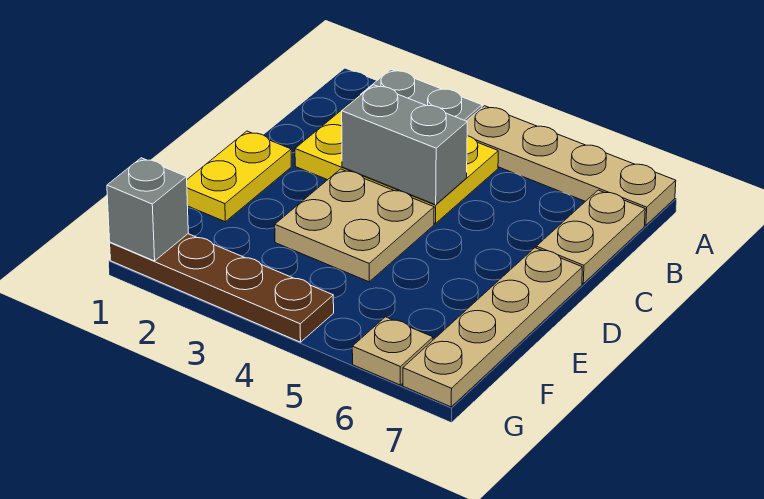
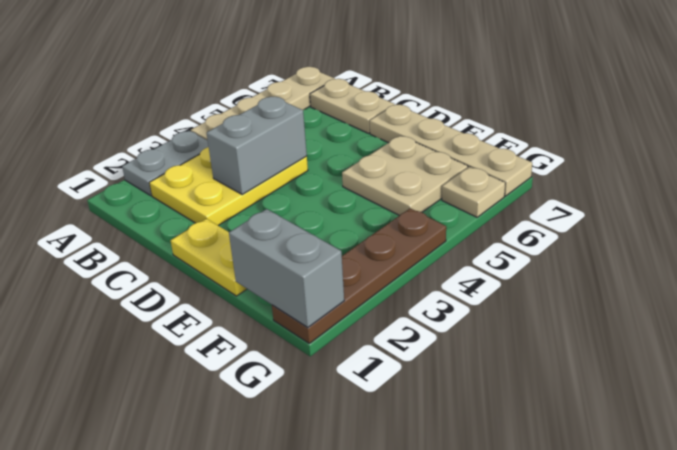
tan plate D3:E4 level 1 -> tan plate E5:F6 level 1
grey brick G1 level 2 -> grey brick F1:G1 level 2

